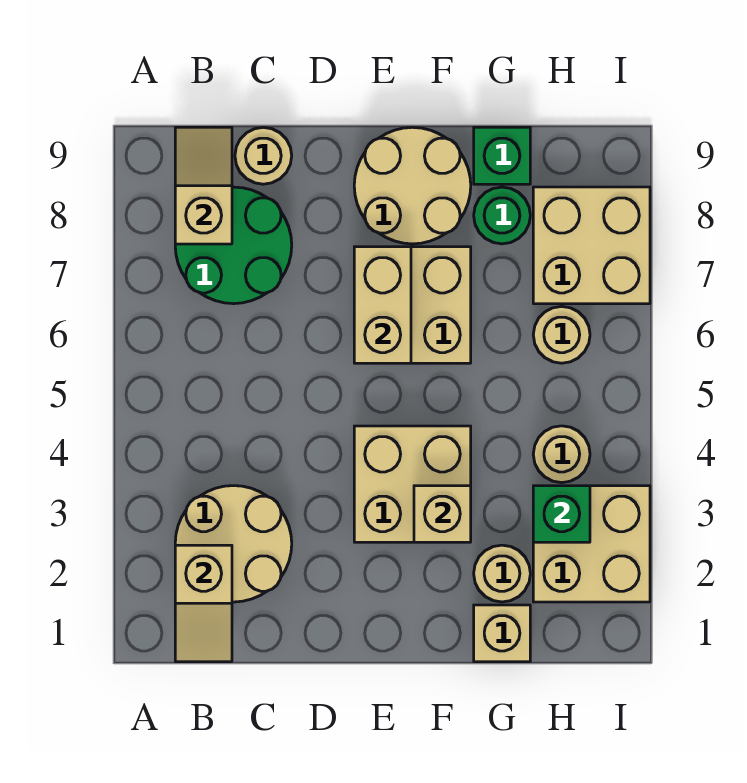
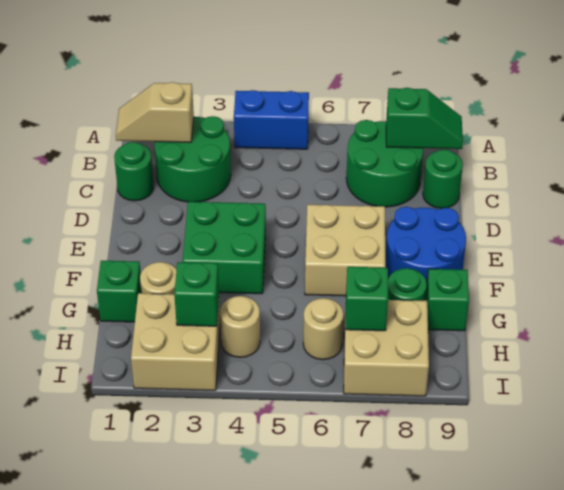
none -> blue brick A4:A5 level 1
tan round brick B2:C3 level 1 -> green round brick B2:C3 level 1
tan slope B8:B9 level 2 top 8 -> green slope B8:B9 level 2 top 8
none -> green round brick C1 level 1
tan round brick C9 level 1 -> green round brick C9 level 1
tan brick E3:F4 level 1 -> green brick E3:F4 level 1
tan brick E6:E7 level 2 -> none
tan round brick E8:F9 level 1 -> blue round brick E8:F9 level 1
tan brick F3 level 2 -> none
tan brick G1 level 1 -> green brick G1 level 1
none -> green brick H7 level 2

